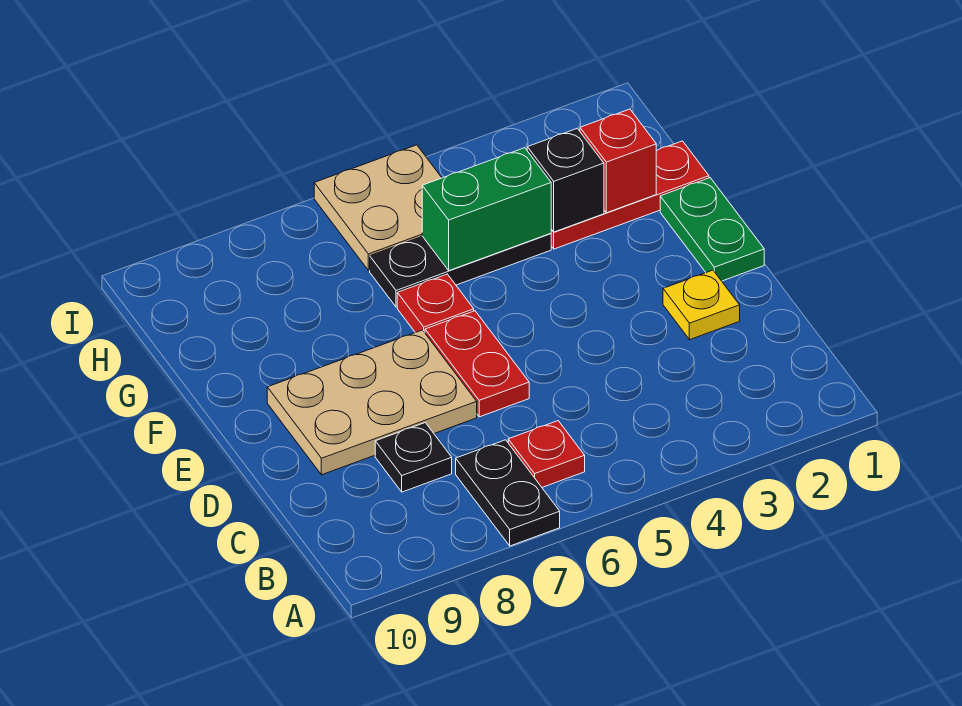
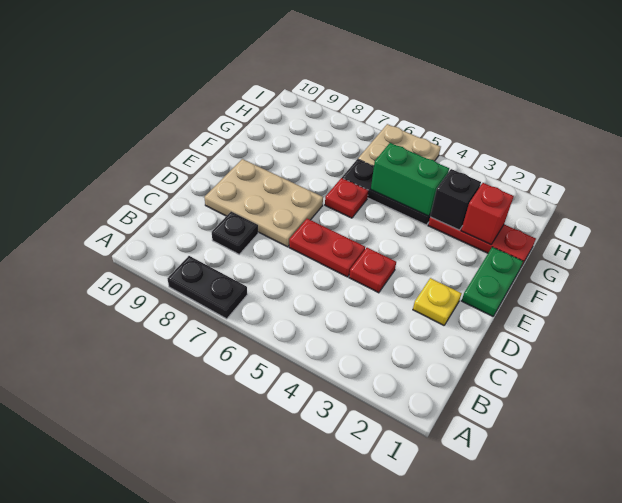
black plate A7:B7 level 1 -> black plate A7:A8 level 1
red plate B6 level 1 -> red plate D4 level 1
red plate D6:E6 level 1 -> red plate D5:D6 level 1

